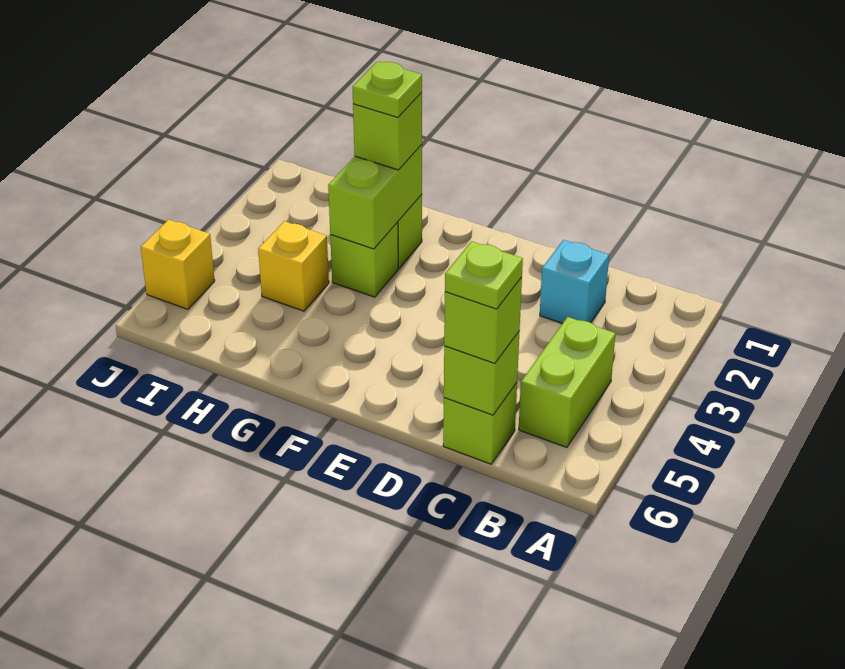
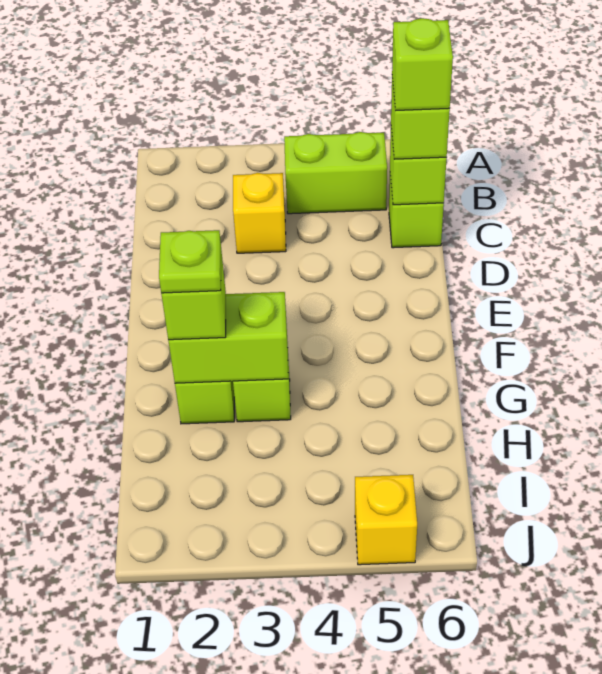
cyan brick C2 level 1 -> none
lime plate C6 level 4 -> lime brick C6 level 4
yellow brick H4 level 1 -> yellow brick C3 level 1

